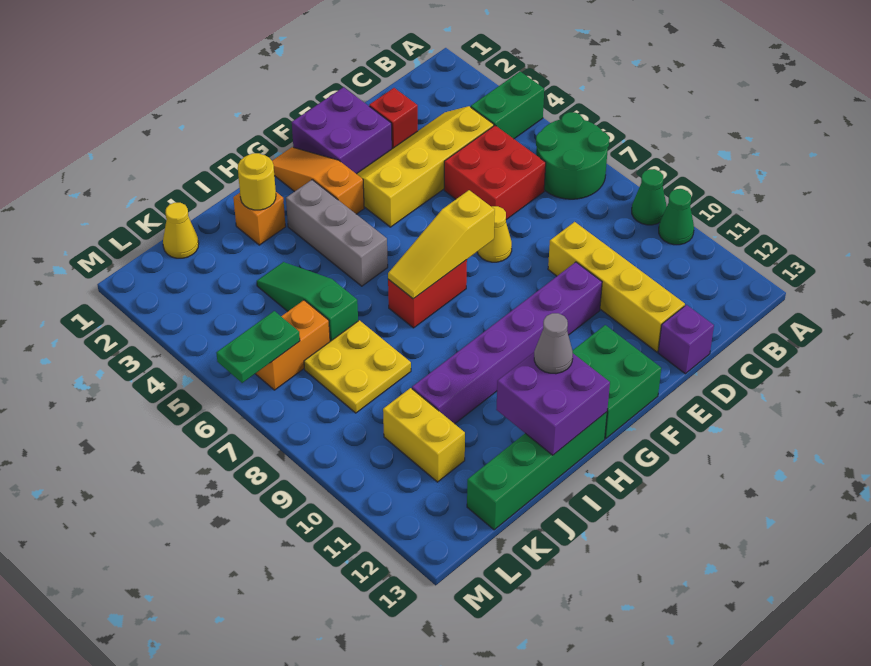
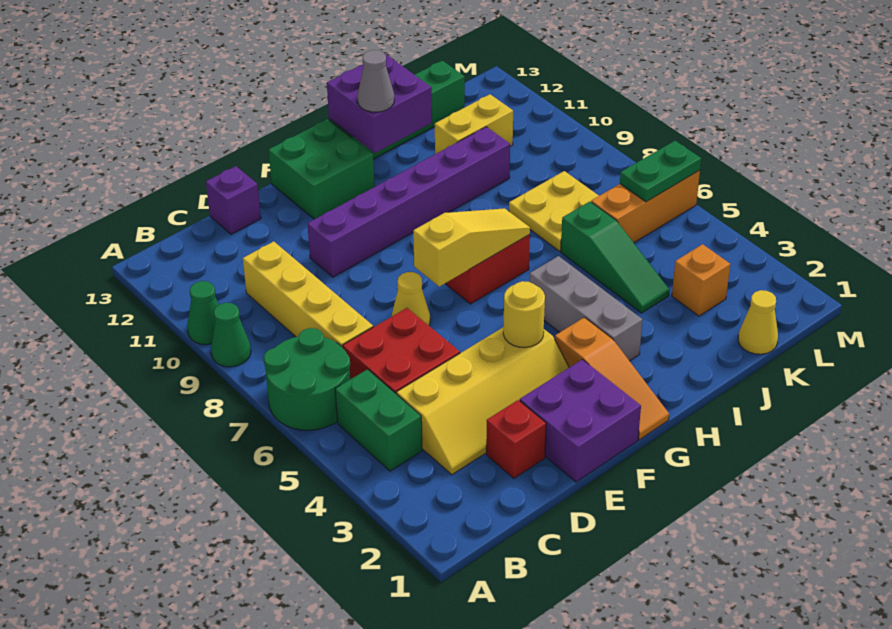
green brick A4:B4 level 1 -> green brick B4:B5 level 1
yellow brick D9:D12 level 1 -> yellow brick C7:C10 level 1
orange brick I2 level 1 -> orange brick K3 level 1
yellow round brick I2 level 2 -> yellow round brick F4 level 2
orange brick K6:L6 level 1 -> orange brick K6:M6 level 1
yellow brick K10:K11 level 1 -> yellow brick J11:K11 level 1

